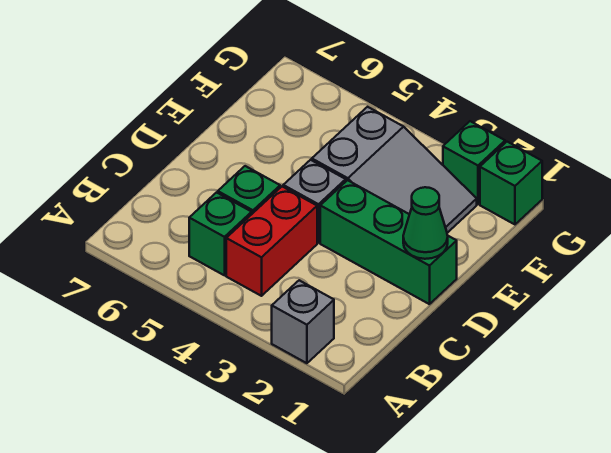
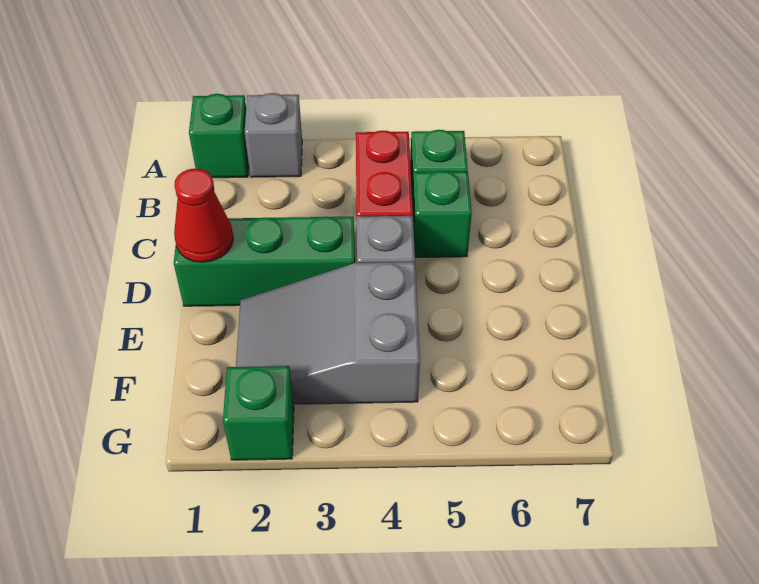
green cone D1 level 2 -> red cone D1 level 2
green brick G1 level 1 -> green brick A1 level 1

